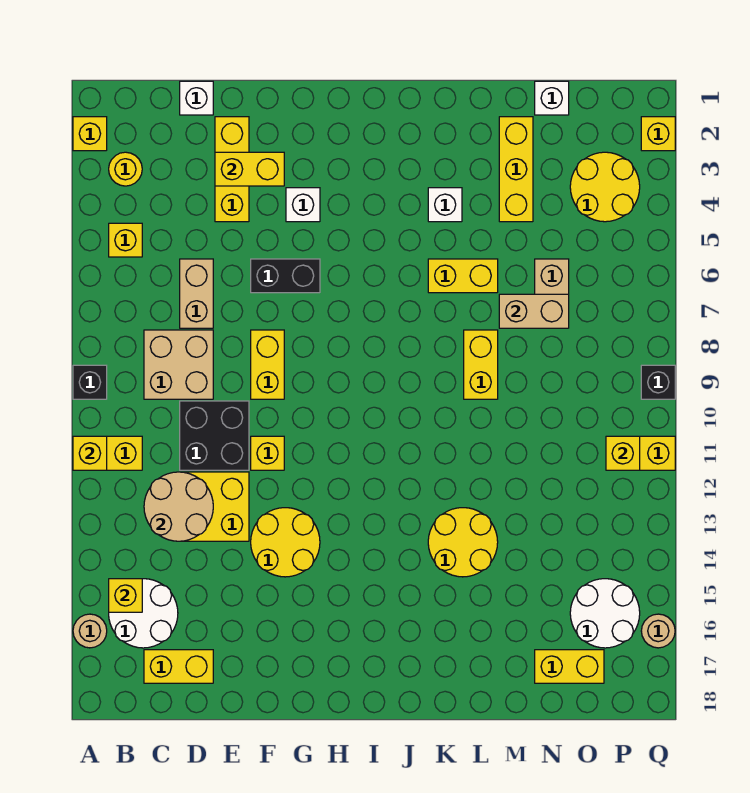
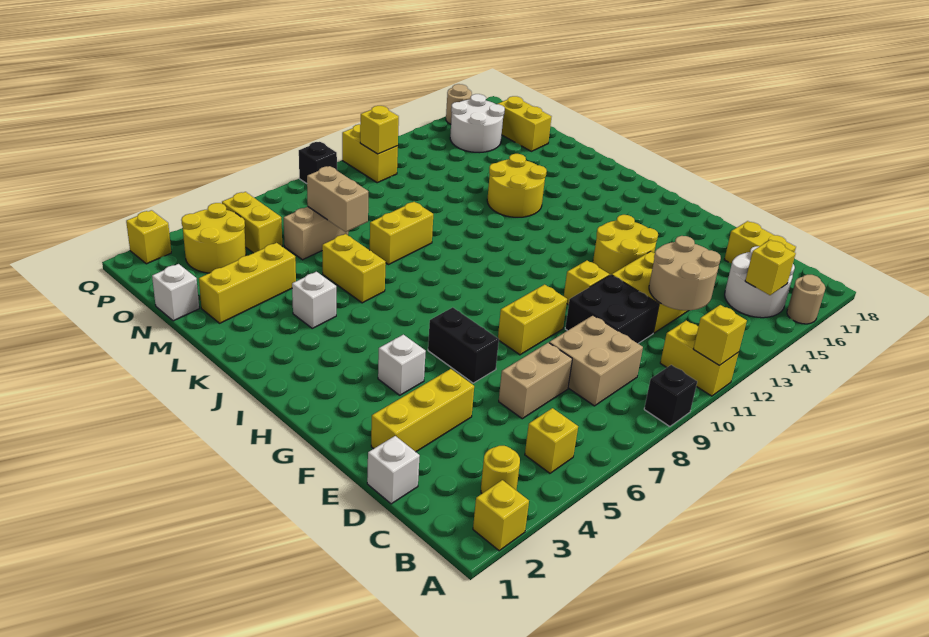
yellow brick E3:F3 level 2 -> yellow brick O5:P5 level 1

